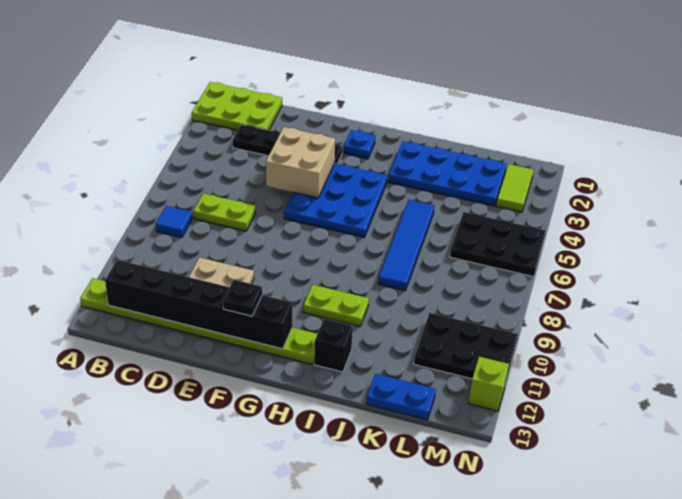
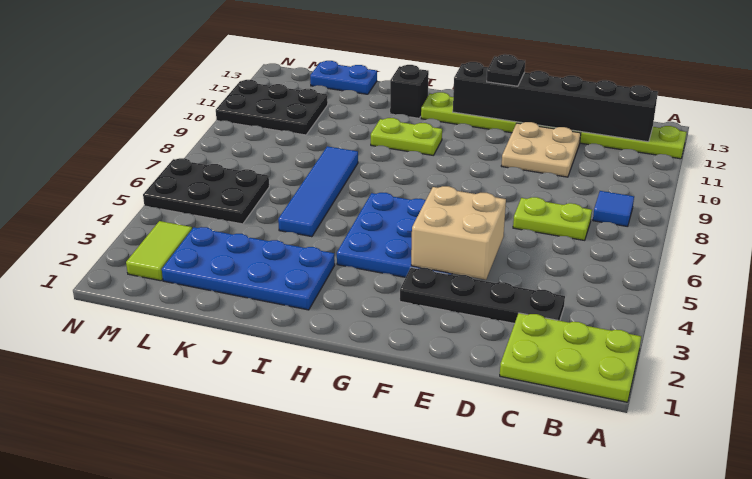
blue plate G2 level 1 -> none
lime brick N12 level 1 -> none

